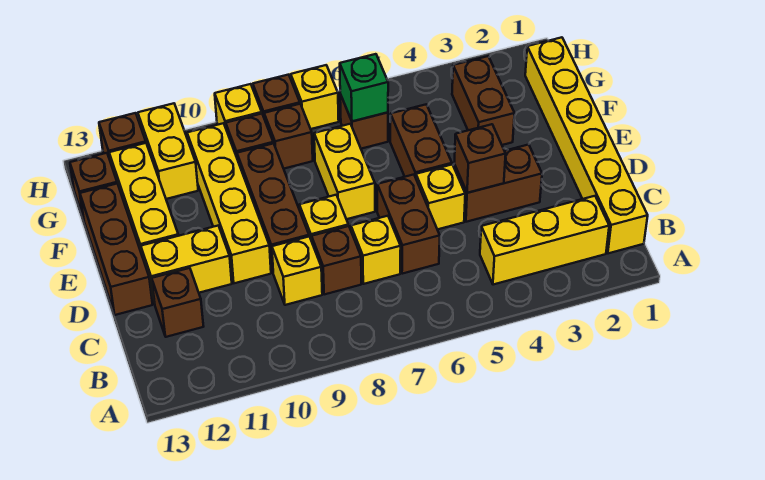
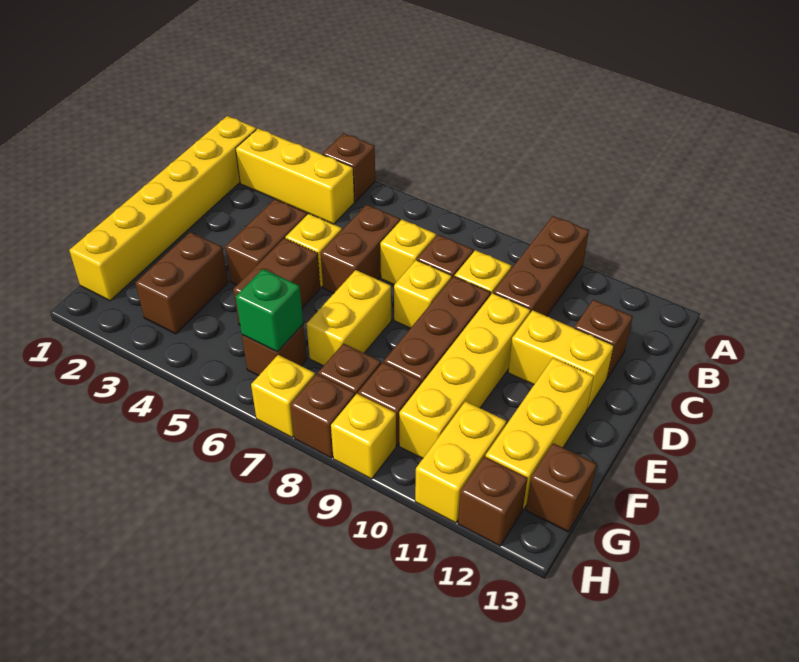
brown brick D3:D4 level 1 -> brown brick D4:E4 level 1
brown brick D4 level 2 -> brown brick A4 level 1
brown brick D13:F13 level 1 -> brown brick A10:C10 level 1

